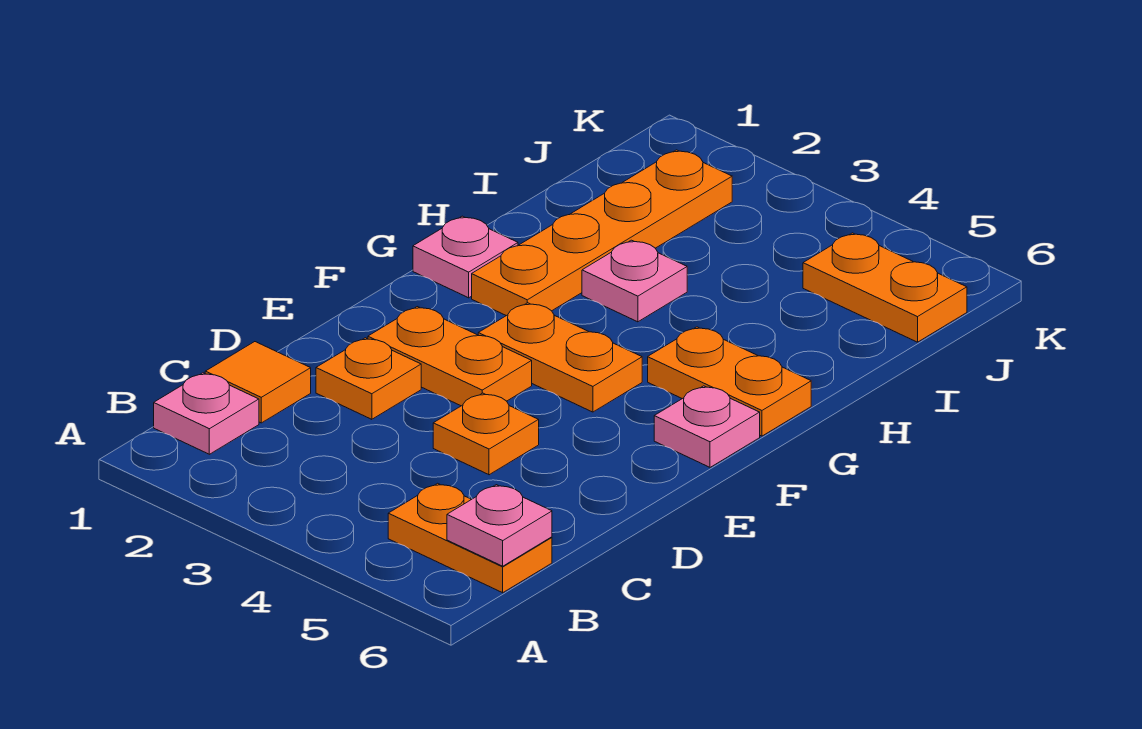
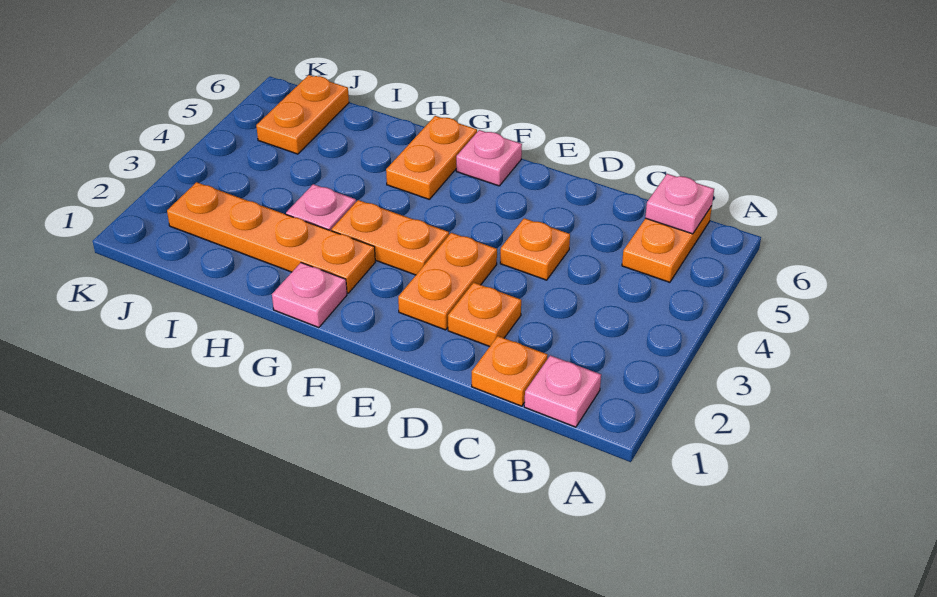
orange tile C1 level 1 -> orange plate C1 level 1
orange plate F3:F4 level 1 -> orange plate F3:G3 level 1

